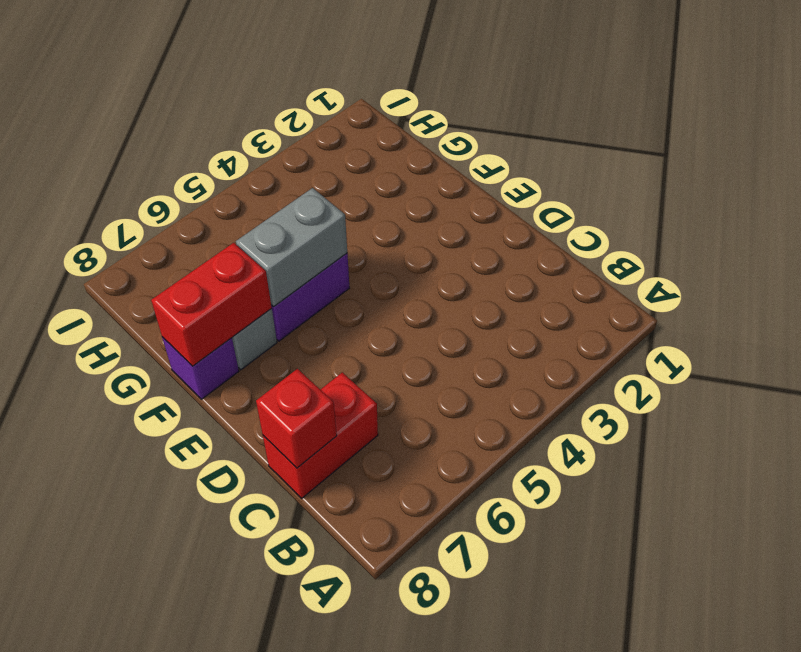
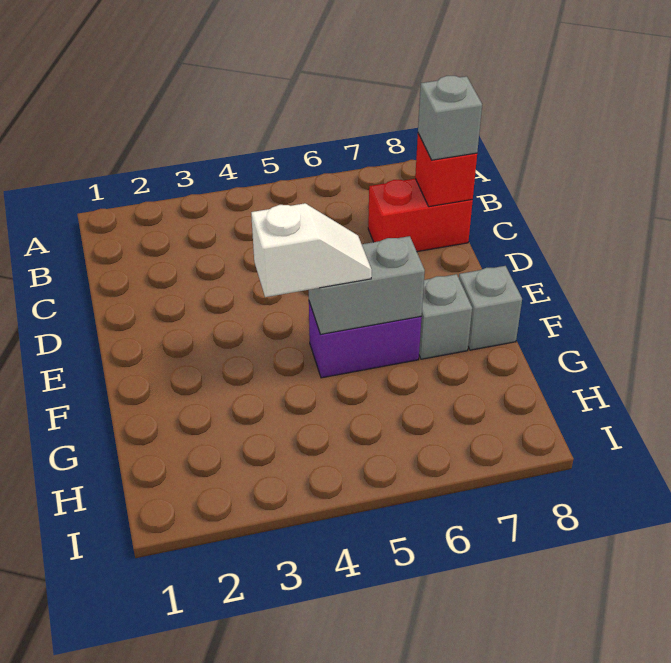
none -> grey brick C8 level 3
none -> white slope F4:F5 level 3 top 4
red brick F7:F8 level 2 -> none
purple brick F8 level 1 -> grey brick F8 level 1

